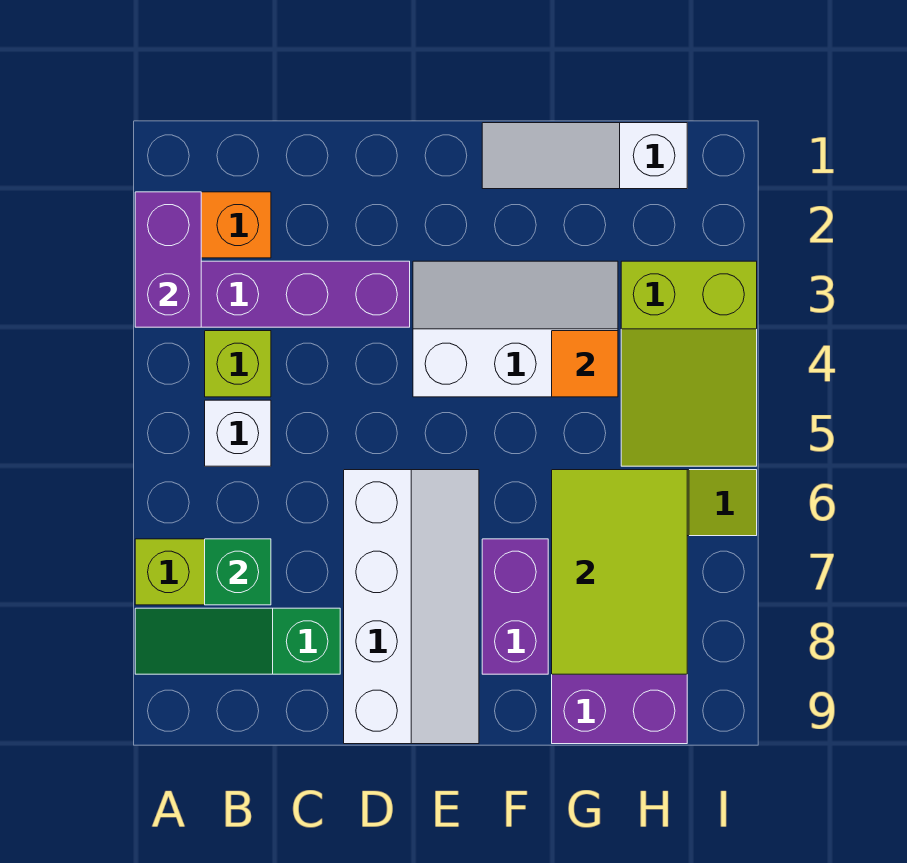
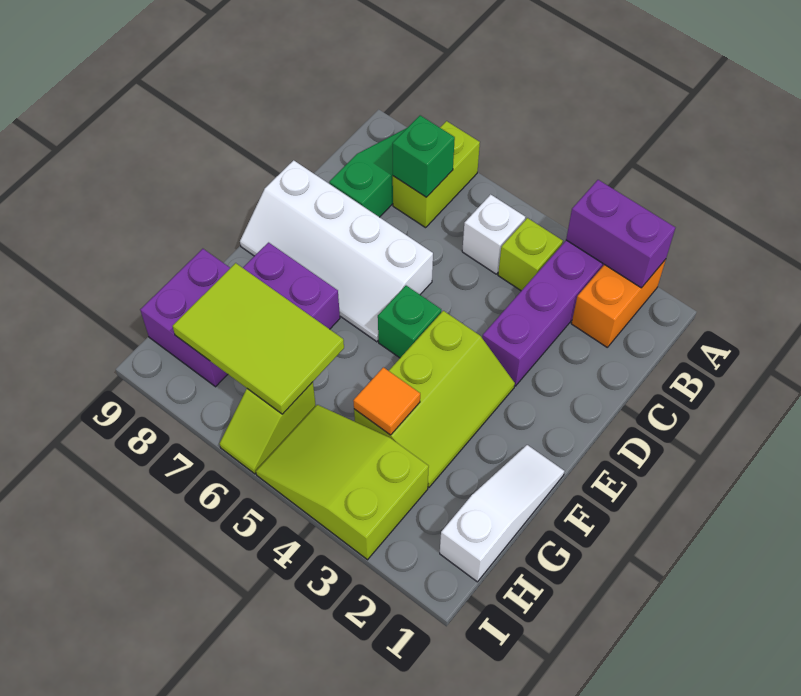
white slope E3:G4 level 1 top 4 -> lime slope E3:G4 level 1 top 4
none -> green brick E5 level 1

